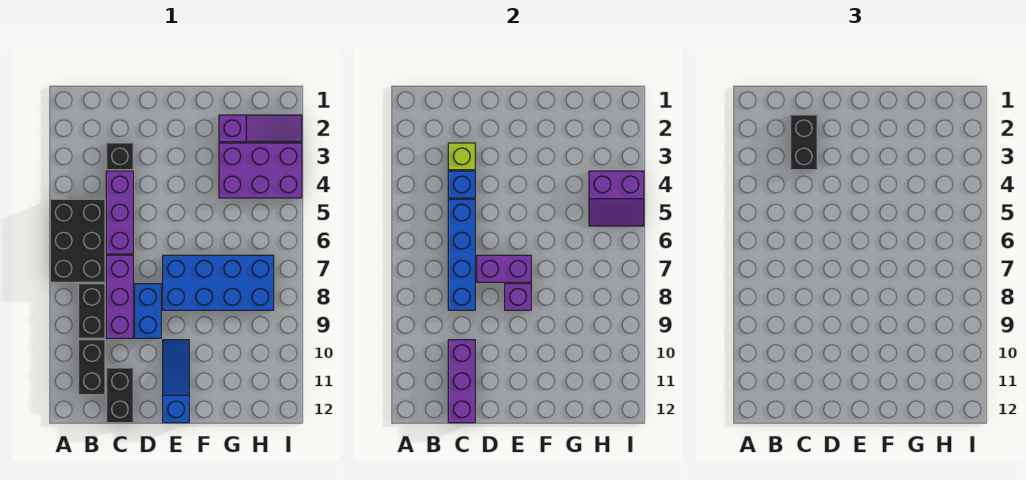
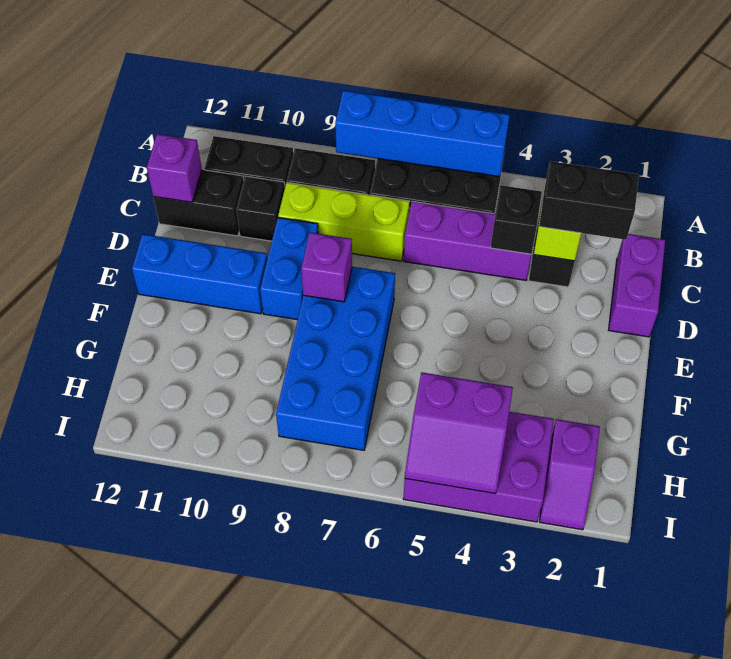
blue brick C4 level 2 -> black brick C4 level 2
blue brick C5:C8 level 2 -> blue brick A5:A8 level 2
purple brick C7:C9 level 1 -> lime brick C7:C9 level 1
none -> black brick C10 level 1
purple brick C10:C12 level 2 -> purple brick C12 level 2
purple brick D7:E7 level 2 -> purple brick C1:D1 level 1
blue brick D8:D9 level 1 -> blue brick D9:E9 level 1
blue slope E10:E12 level 1 top 12 -> blue brick E10:E12 level 1
purple slope G2:I2 level 1 top G -> purple slope H2:I2 level 1 top H
purple brick G3:I4 level 1 -> purple brick H3:I5 level 1
purple slope H4:I5 level 2 top 4 -> purple slope H4:I5 level 2 top H

